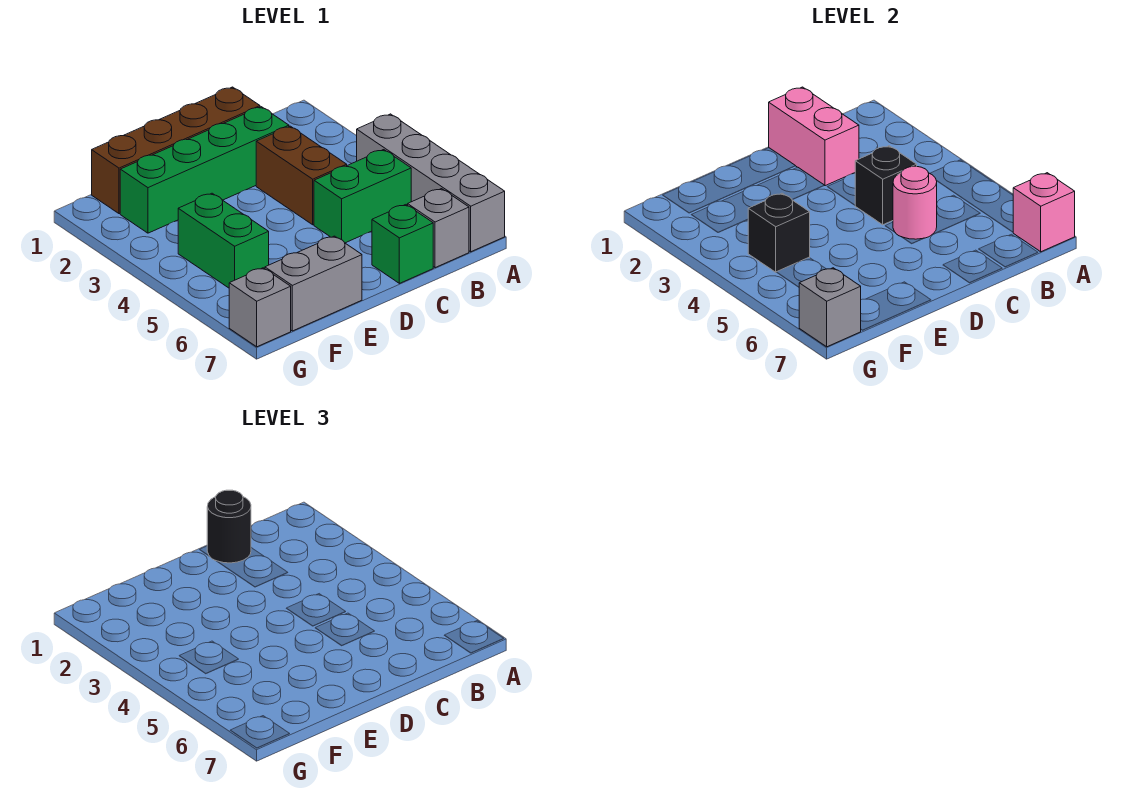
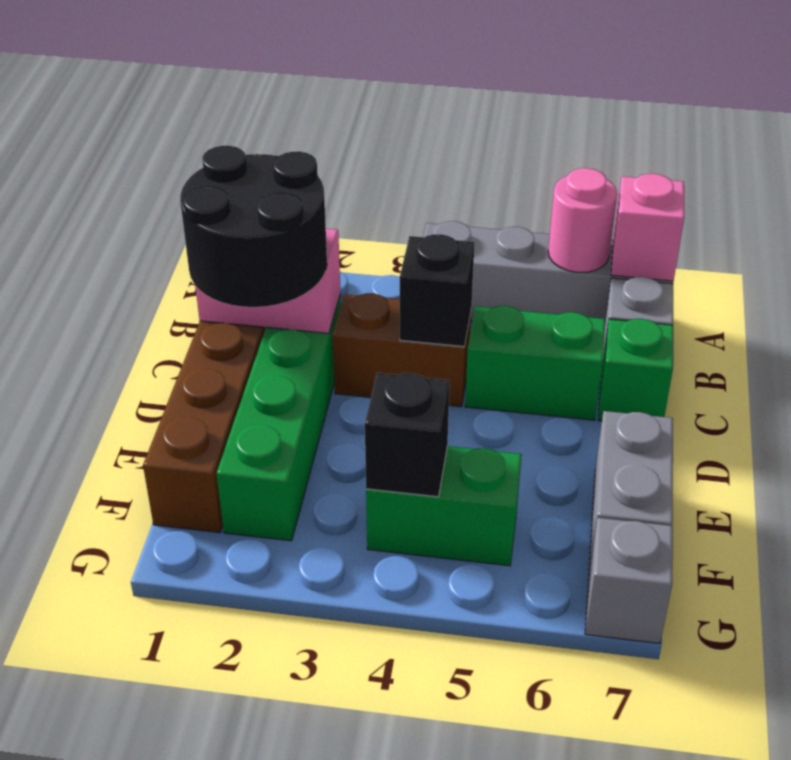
green brick B5:C5 level 1 -> green brick C5:C6 level 1
black round brick C1 level 3 -> black round brick C1:D2 level 3
pink round brick C5 level 2 -> pink round brick A6 level 2
grey brick G7 level 2 -> none

